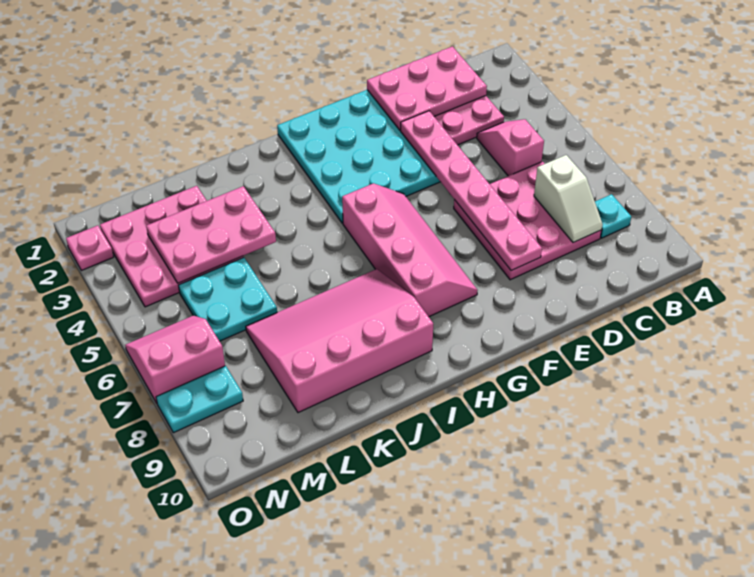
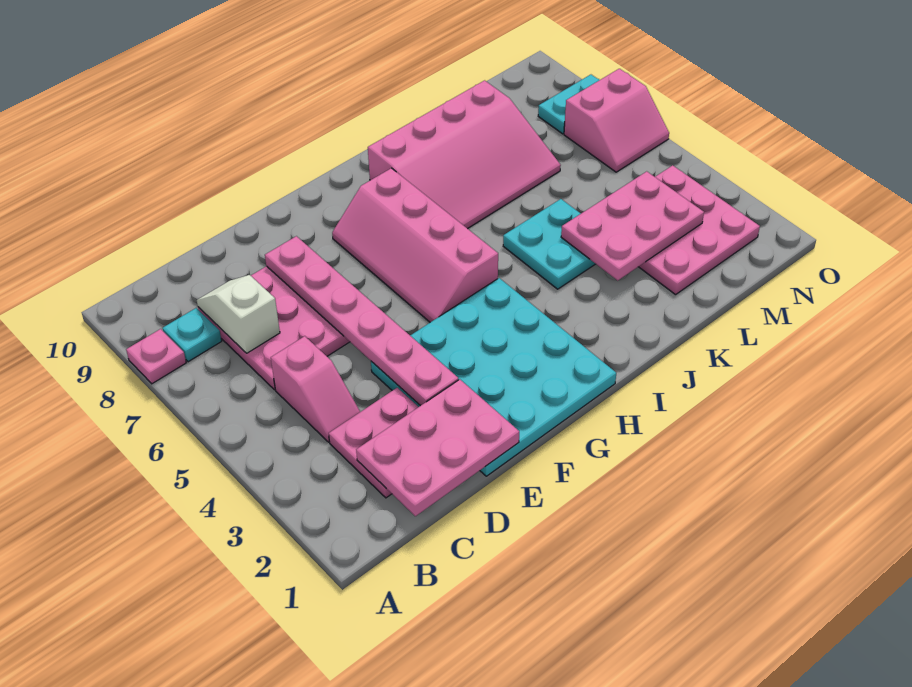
cyan plate L5:M6 level 1 -> cyan plate J4:K5 level 1
pink plate O2 level 1 -> pink plate A8 level 1

